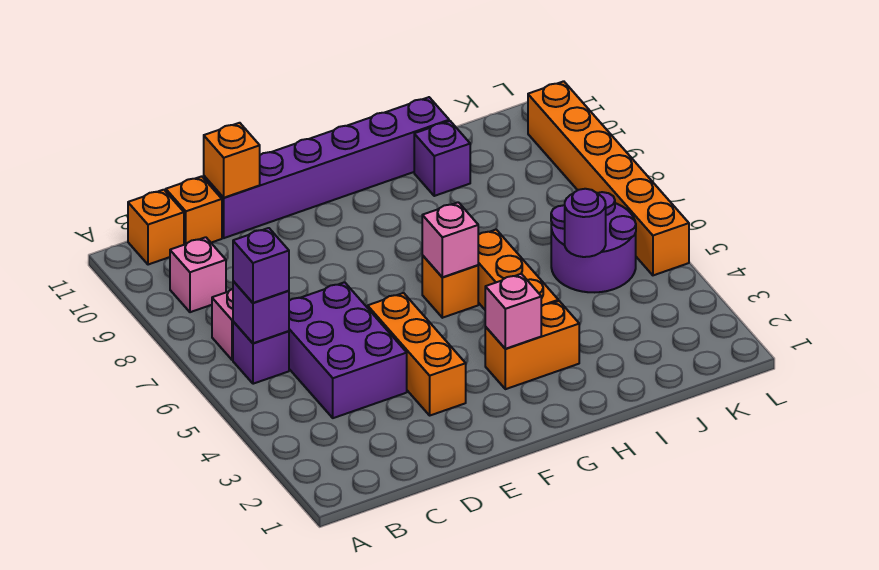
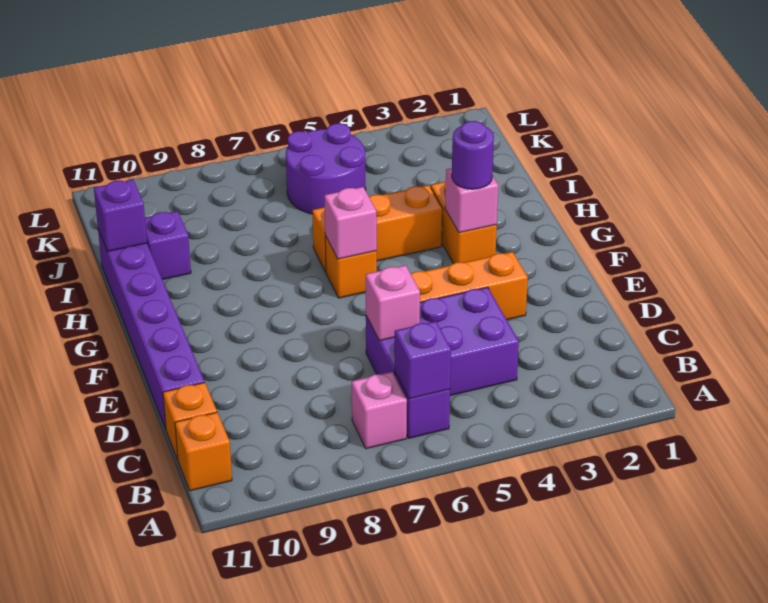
purple brick B6 level 3 -> purple brick I11 level 2
pink brick B9 level 1 -> pink brick D6 level 2
orange brick D11 level 2 -> none
purple round brick J5 level 2 -> purple round brick G3 level 3
orange brick L5:L10 level 1 -> none

